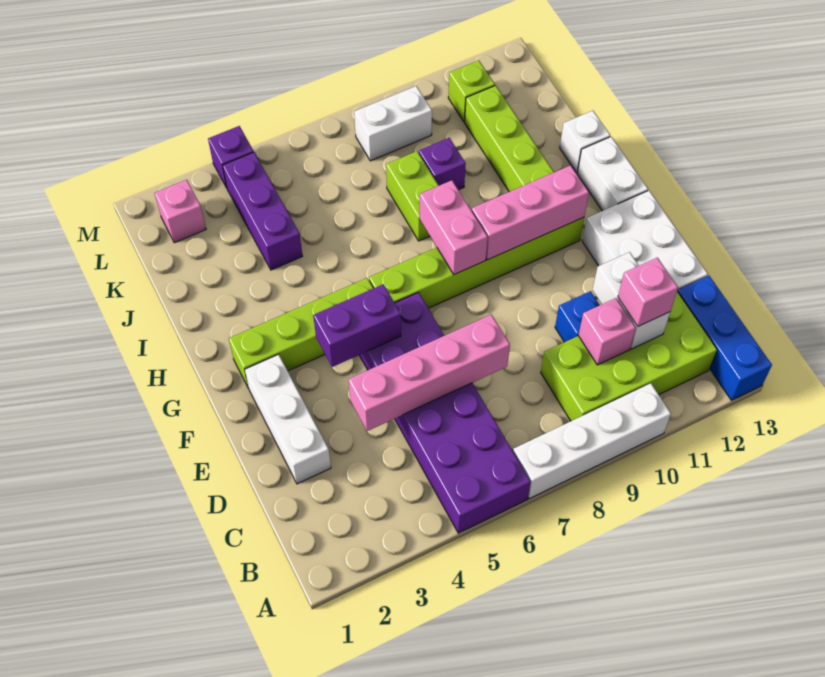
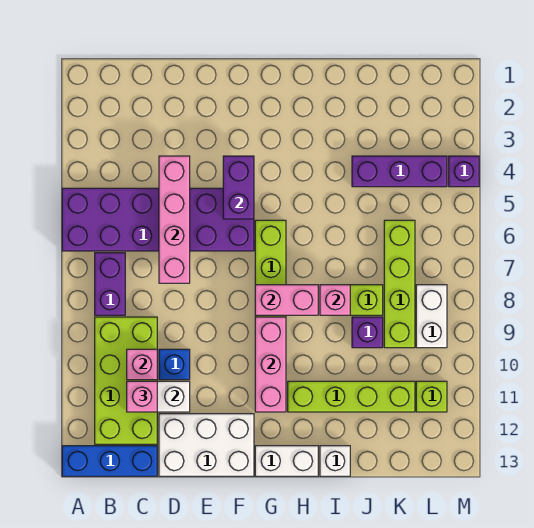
white brick A7:A10 level 1 -> none
none -> purple brick B7:B8 level 1
white brick D2:F2 level 1 -> none
lime brick G2:G5 level 1 -> lime brick K6:K9 level 1
pink brick L2 level 1 -> pink brick I8 level 2

